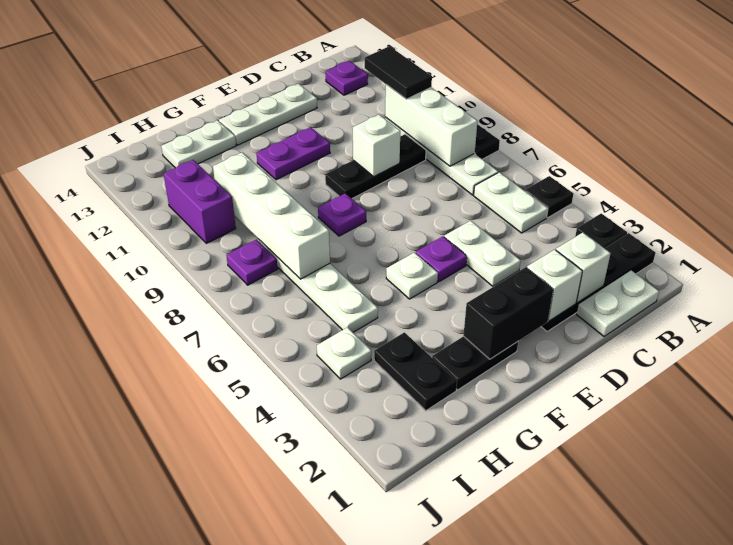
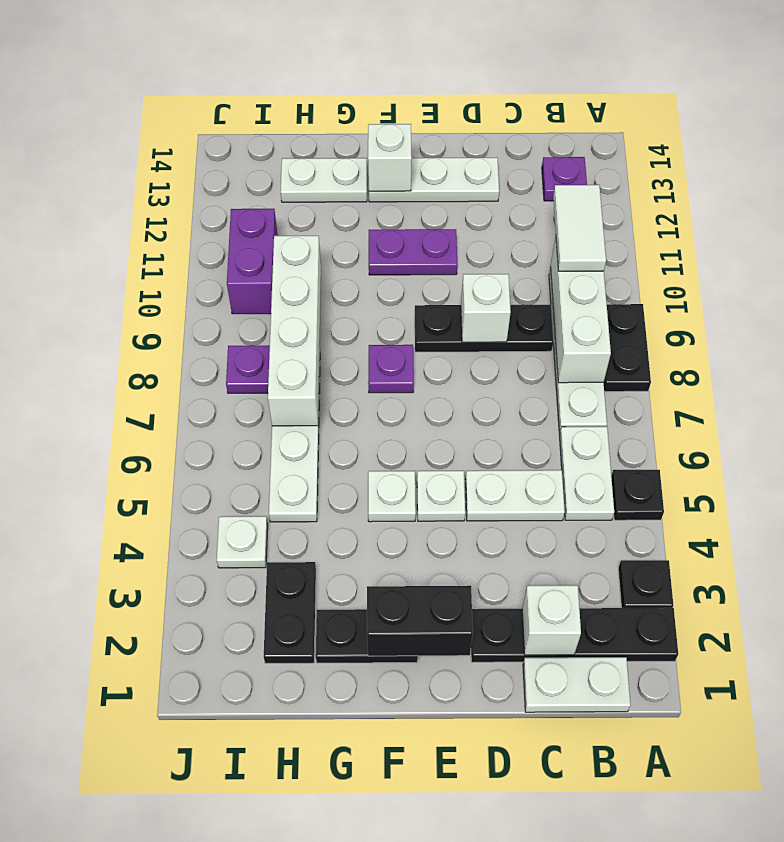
black tile B10:B11 level 3 -> white tile B10:B11 level 3
white brick D2 level 2 -> white brick F13 level 2
white plate D4:D5 level 1 -> white plate C5:D5 level 1
purple plate E5 level 1 -> white plate E5 level 1

